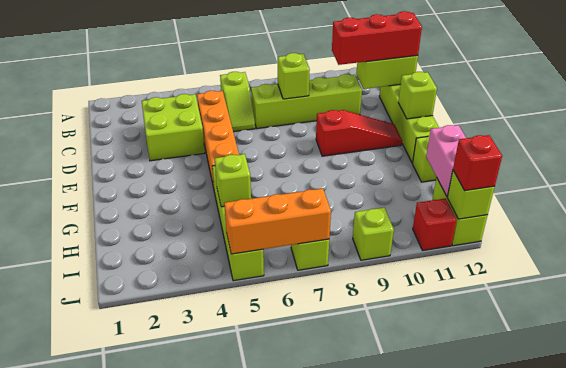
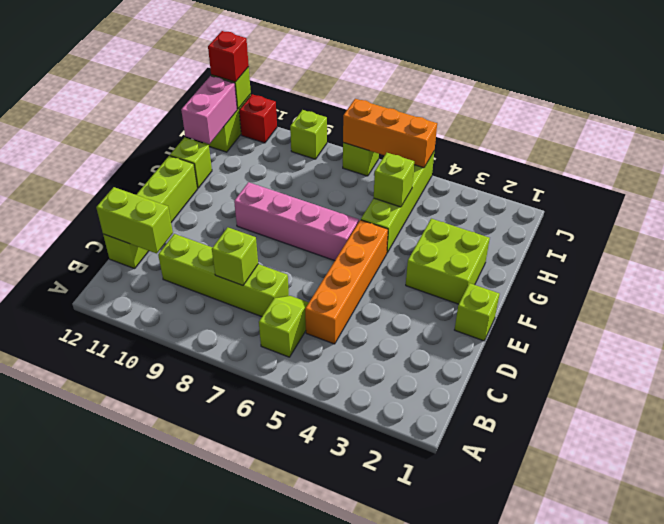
lime brick C3:D4 level 1 -> lime brick F2:G3 level 1
red brick C10:C12 level 3 -> none
red slope E9:E11 level 1 top 9 -> none
lime brick E12 level 2 -> lime brick E1 level 1
none -> pink brick F6:F9 level 1

